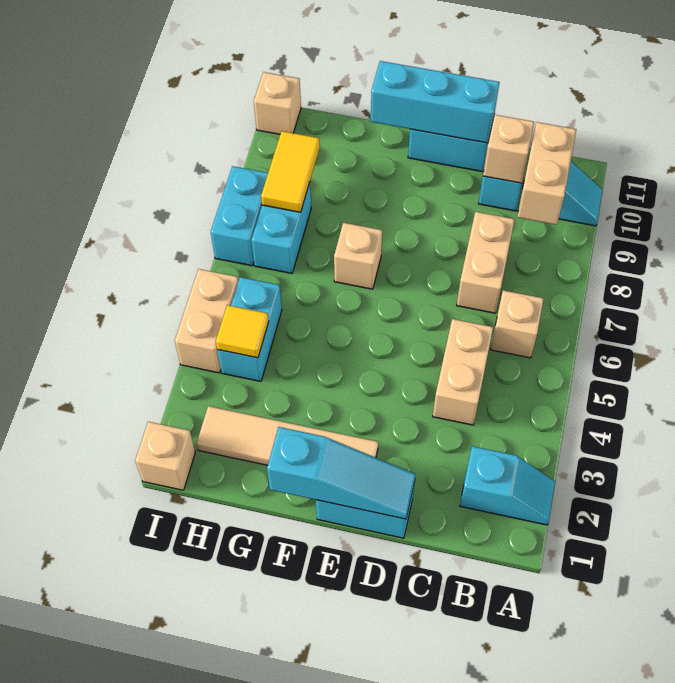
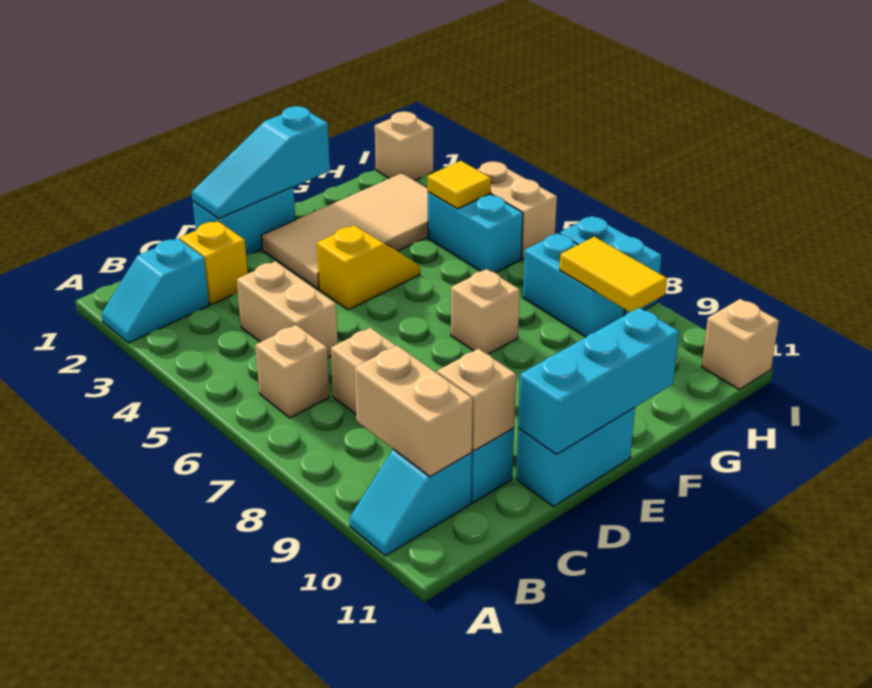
none -> yellow brick C2 level 1
tan tile E2:H2 level 1 -> tan tile E2:H3 level 1
none -> yellow slope E4:F4 level 1 top E

